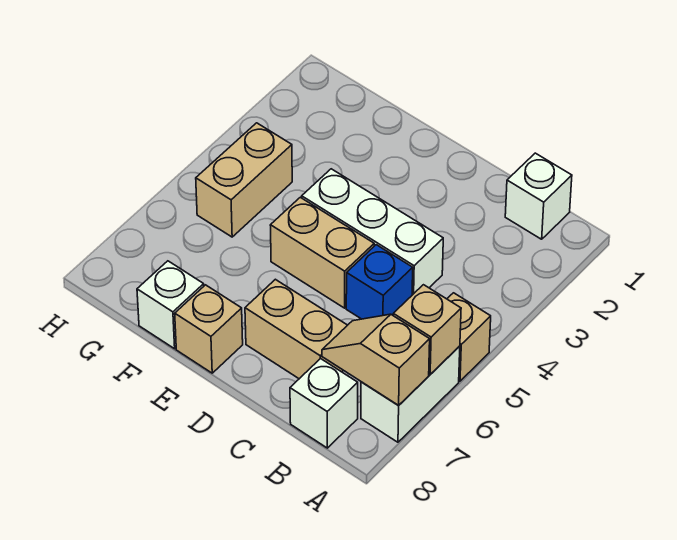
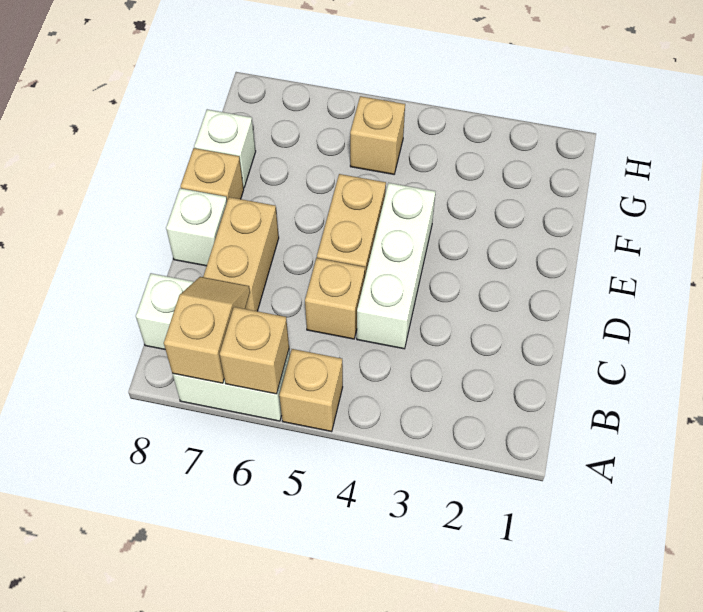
white brick B1 level 1 -> white brick D8 level 1
blue brick C5 level 1 -> tan brick C5 level 1
tan brick G4:G5 level 1 -> tan brick G5 level 1

